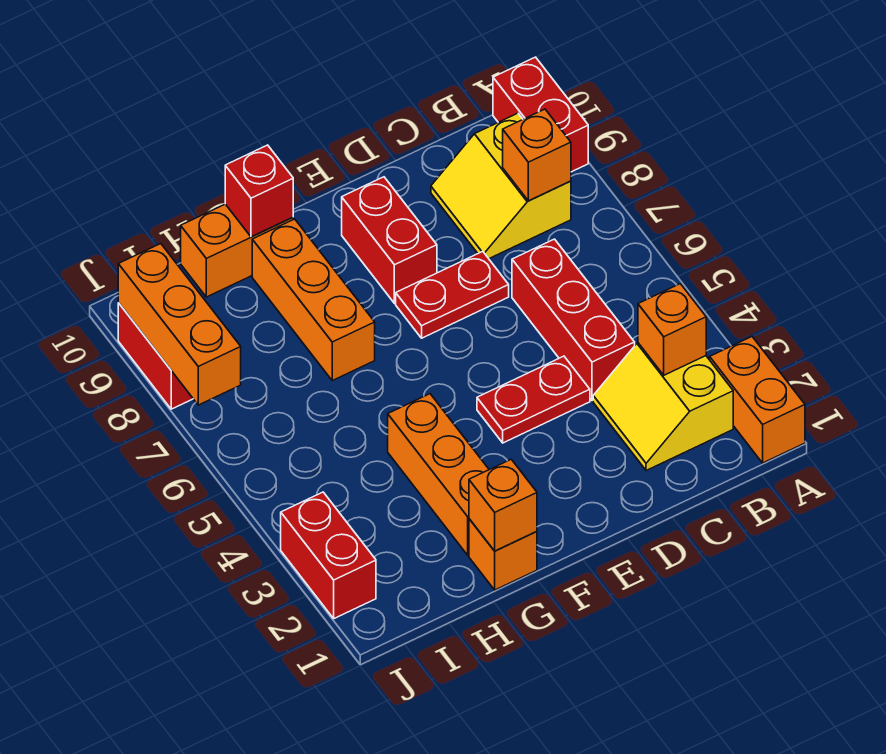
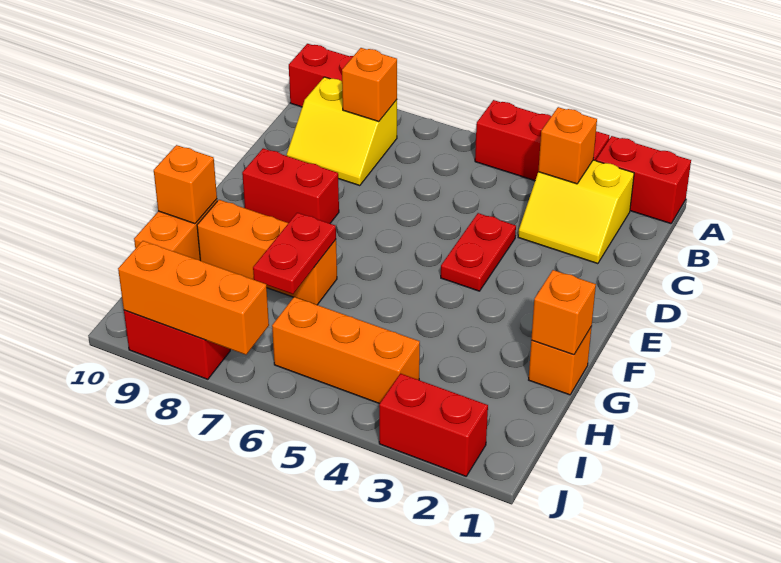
orange brick A1:A2 level 1 -> red brick A1:A2 level 1
red brick C4:C6 level 1 -> red brick A3:A5 level 1
red plate D7:E7 level 1 -> red plate G7:H7 level 2
orange brick G2:G4 level 1 -> orange brick I4:I6 level 1
red brick G10 level 2 -> orange brick G10 level 2

